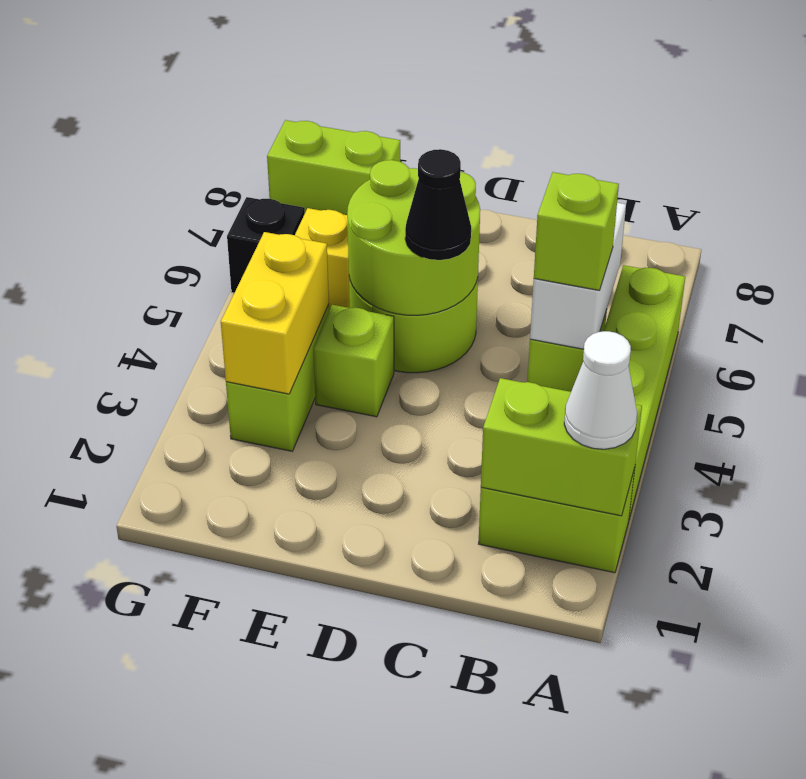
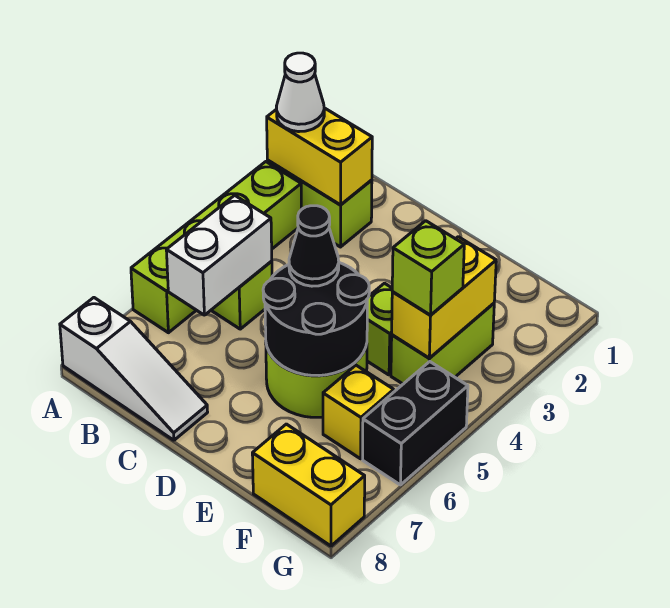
lime brick A2:B2 level 2 -> yellow brick A2:B2 level 2
none -> white slope A8:C8 level 1 top A
lime brick B5 level 3 -> lime brick F4 level 3
lime round brick D5:E6 level 2 -> black round brick D5:E6 level 2
lime brick F8:G8 level 1 -> yellow brick F8:G8 level 1
black brick G6 level 1 -> black brick G5:G6 level 1

